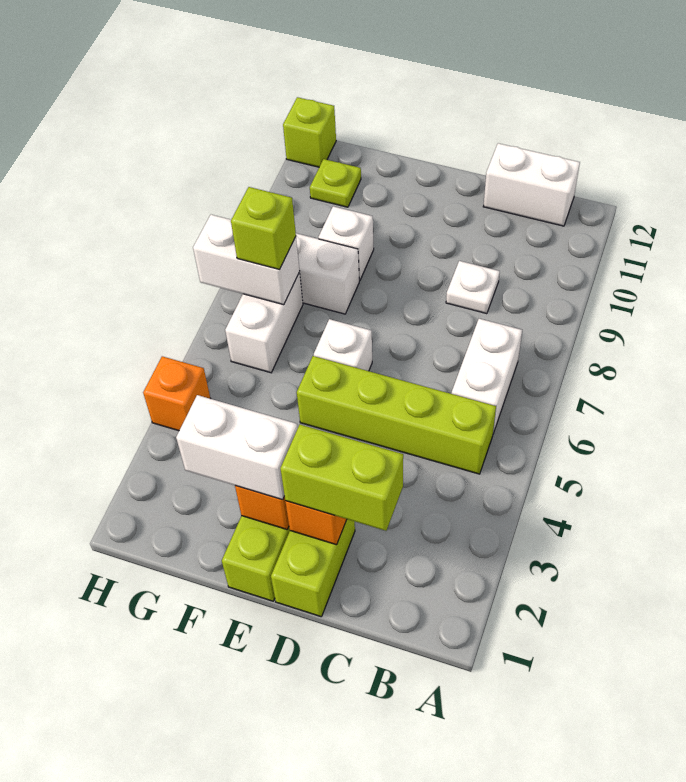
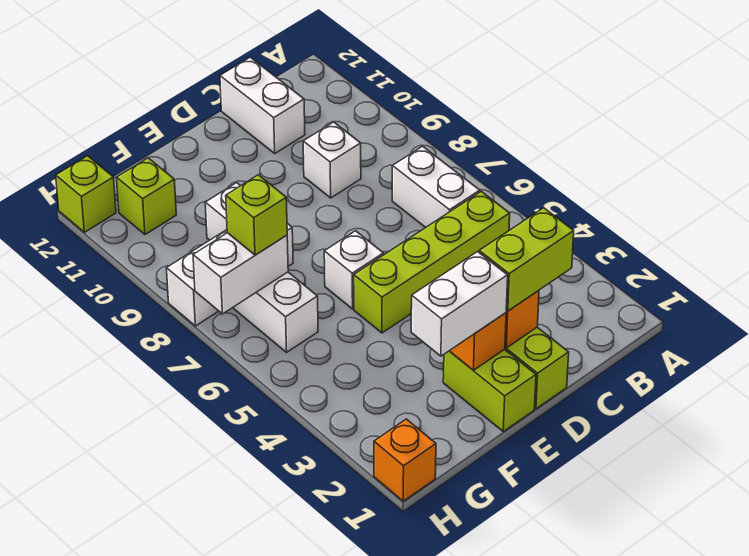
white brick B12:C12 level 1 -> white brick C11:C12 level 1
white plate C9 level 1 -> white brick C9 level 1
lime plate G11 level 1 -> lime brick G11 level 1
orange brick H4 level 1 -> orange brick H1 level 1

